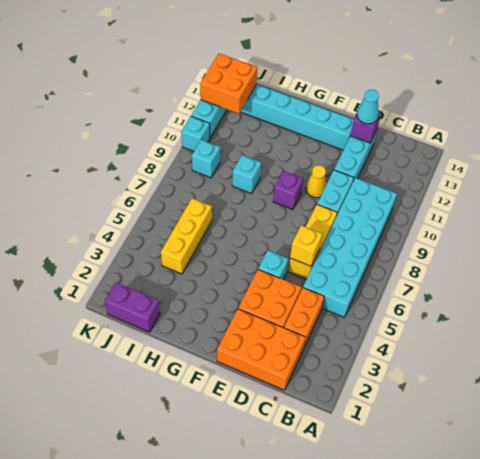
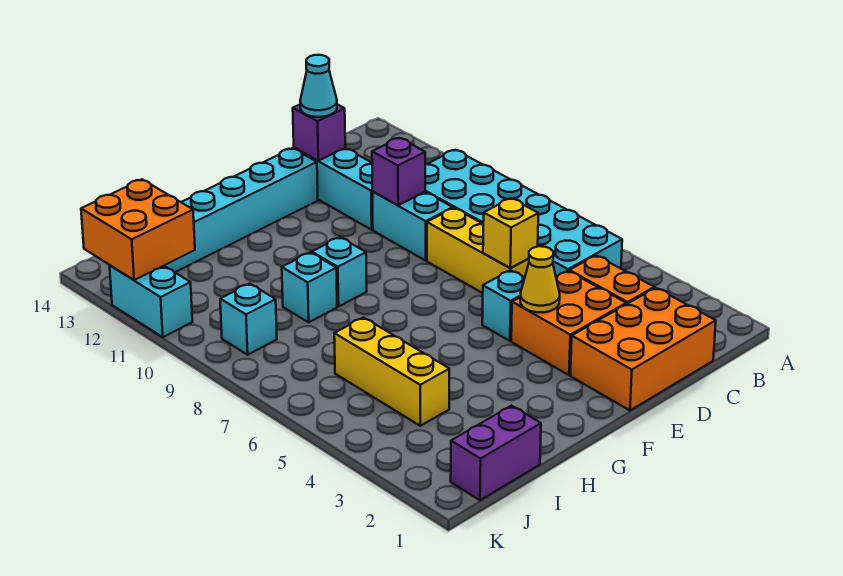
yellow cone E10 level 1 -> yellow cone E4 level 2
purple brick F9 level 1 -> purple brick D10 level 2
cyan brick K10 level 1 -> cyan brick G9 level 1

